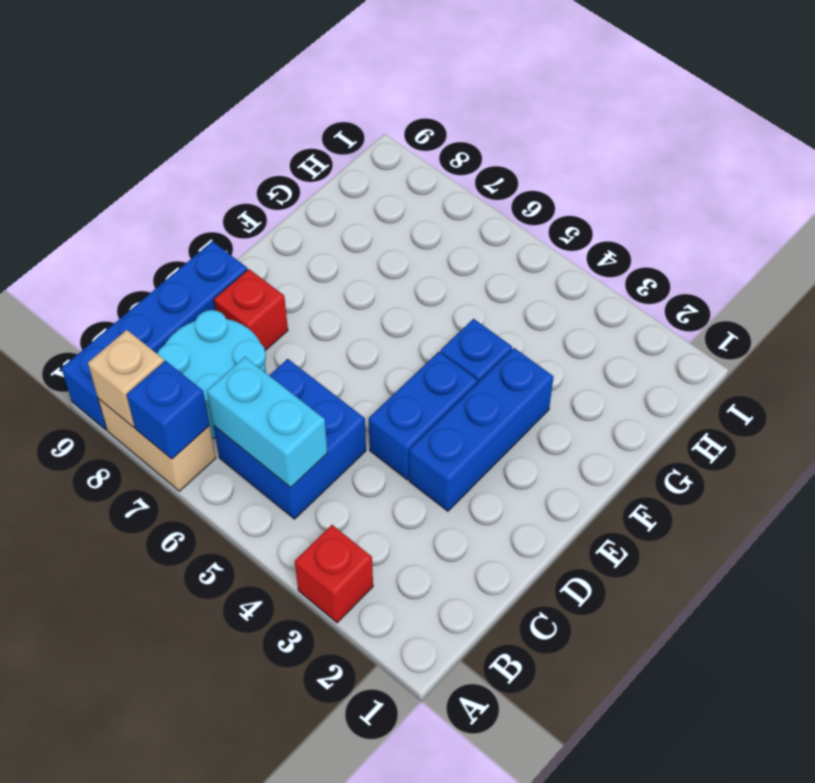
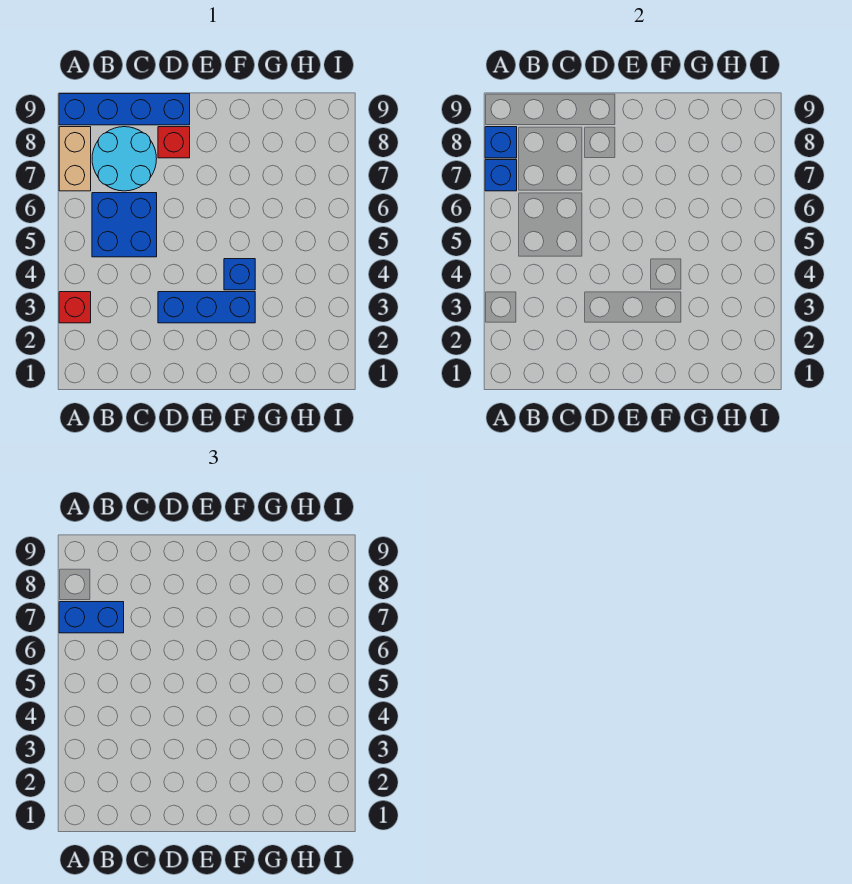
tan brick A8 level 2 -> blue brick A8 level 2
cyan brick B5:B6 level 2 -> none
blue brick D4:E4 level 1 -> blue brick A7:B7 level 3

